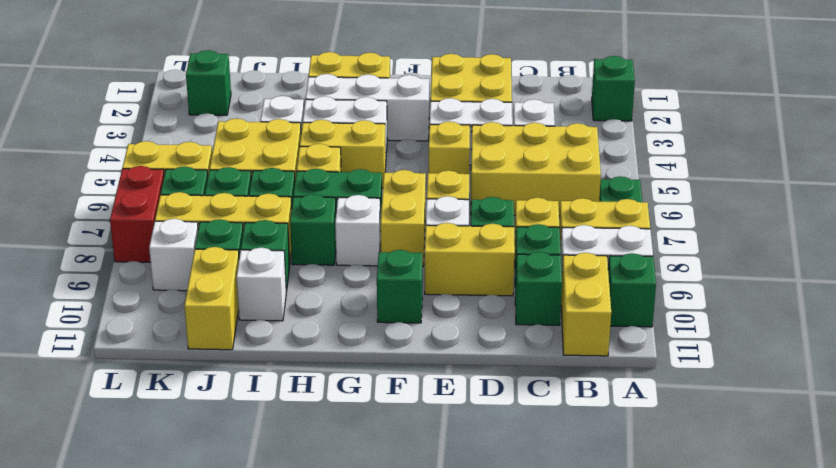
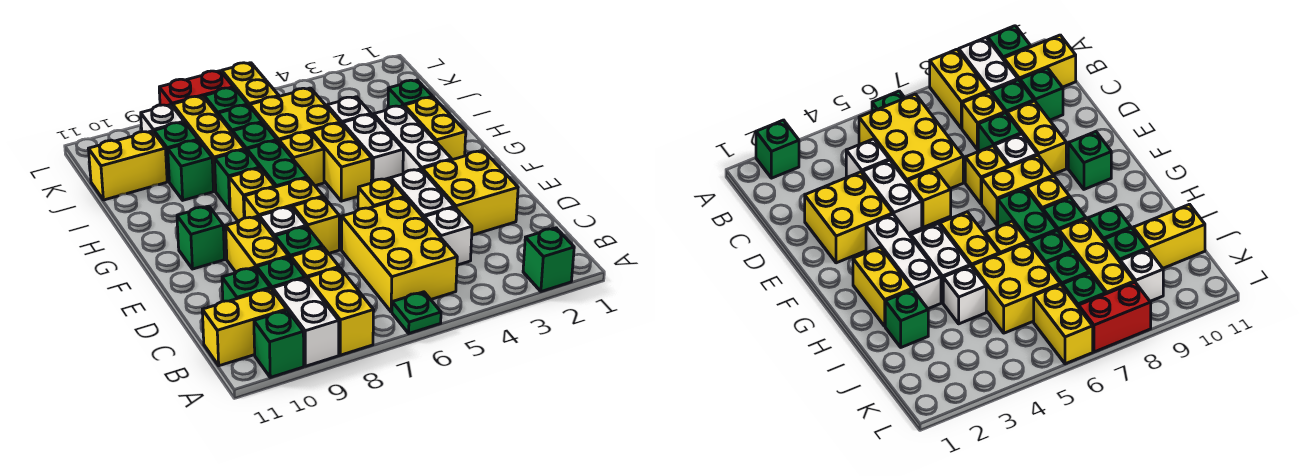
white brick G8 level 1 -> yellow brick G8 level 1
white brick I10 level 1 -> none
green brick K2 level 1 -> green brick I2 level 1

